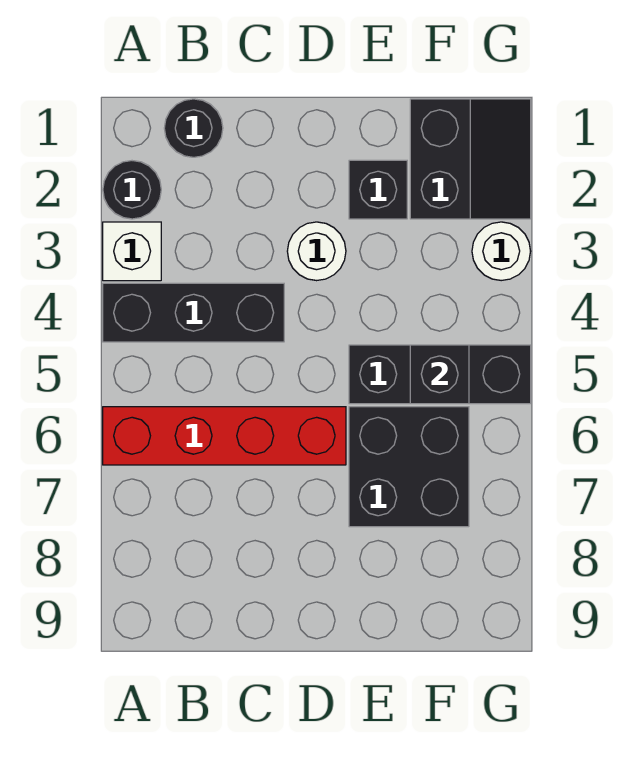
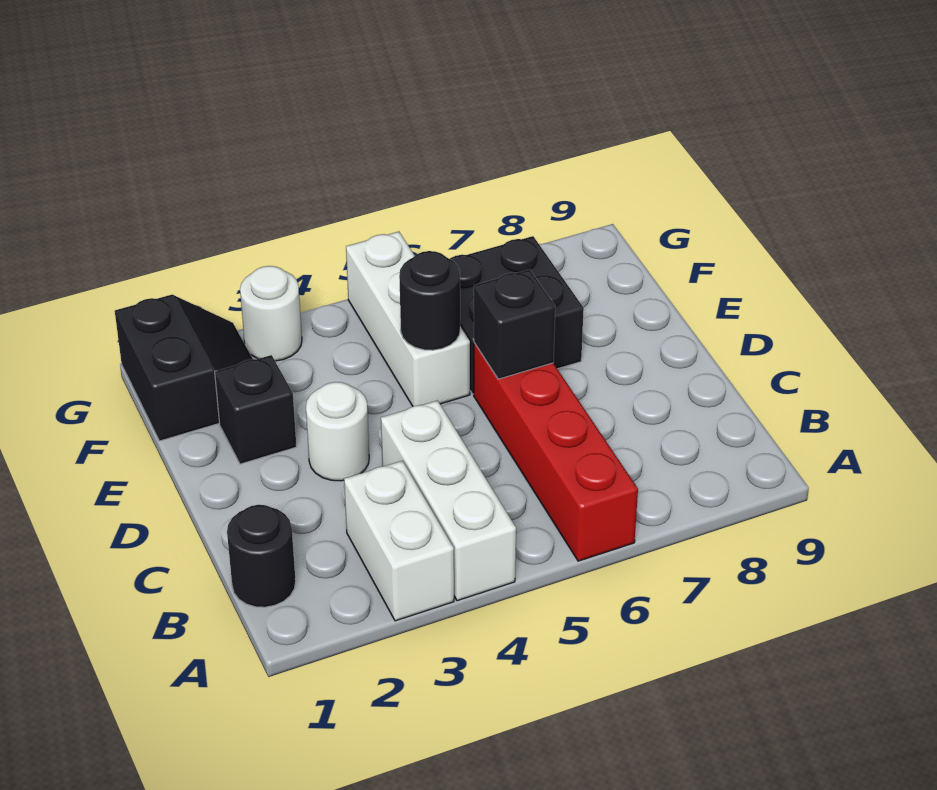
black round brick A2 level 1 -> black round brick E5 level 2
white brick A3 level 1 -> white brick A3:B3 level 1
black brick A4:C4 level 1 -> white brick A4:C4 level 1
black brick E5:G5 level 1 -> white brick E5:G5 level 1
black slope F1:G2 level 1 top F -> black slope F1:G2 level 1 top 1
black brick F5 level 2 -> black brick D6 level 2

